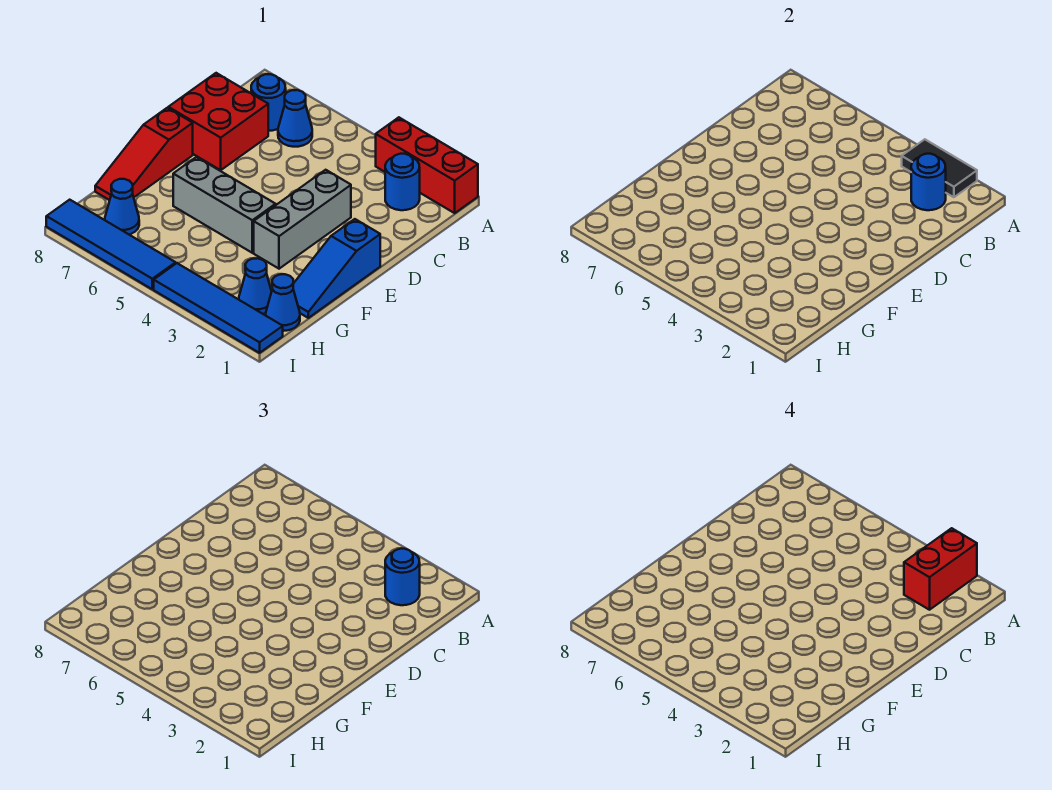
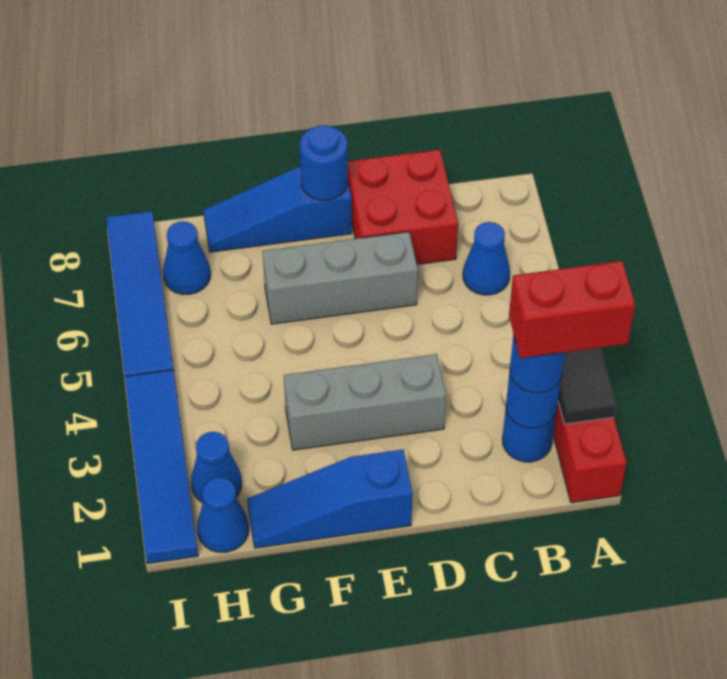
blue round brick B7 level 1 -> blue round brick E8 level 2
red slope E8:G8 level 1 top E -> blue slope E8:G8 level 1 top E
grey brick F4:F6 level 1 -> grey brick D6:F6 level 1

